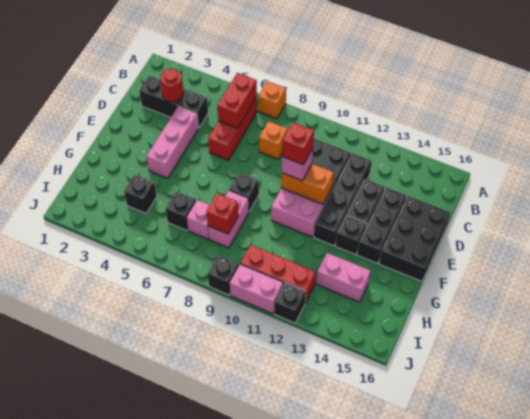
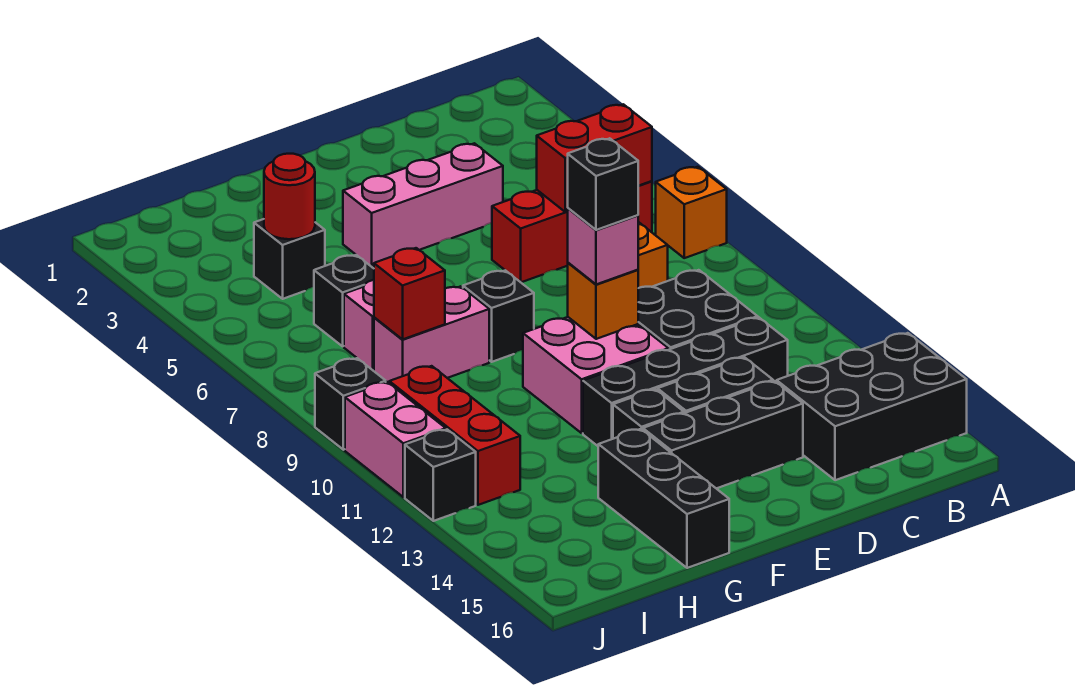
black brick C2:C4 level 1 -> black brick G14:G16 level 1
red round brick C3 level 2 -> red round brick H4 level 2
black brick D15:F16 level 1 -> black brick A14:C15 level 1
orange brick E10:E11 level 2 -> orange brick E10 level 2
red brick E10 level 4 -> black brick E10 level 4
pink brick H13:H14 level 1 -> none

